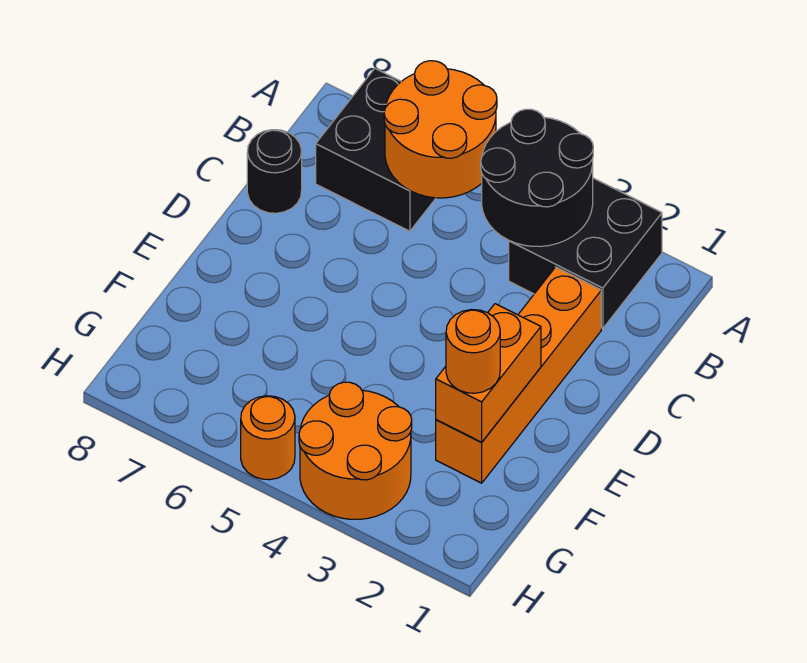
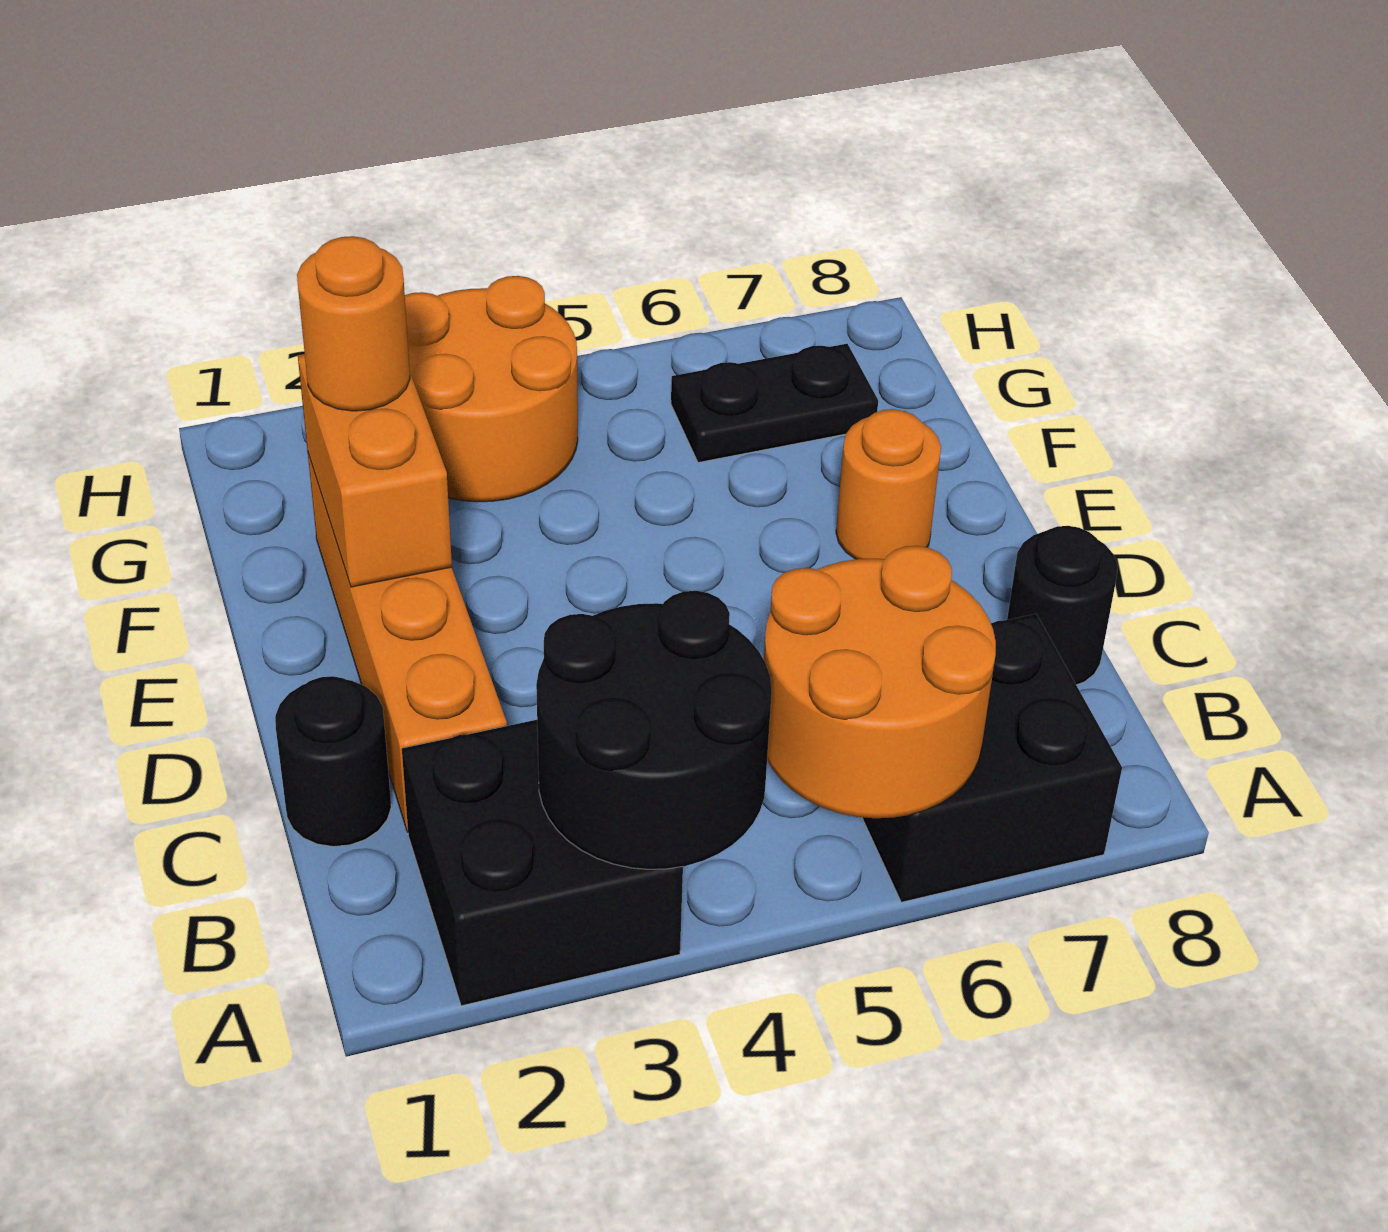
none -> black round brick C1 level 1
none -> black plate G6:G7 level 1
orange round brick H5 level 1 -> orange round brick E7 level 1

